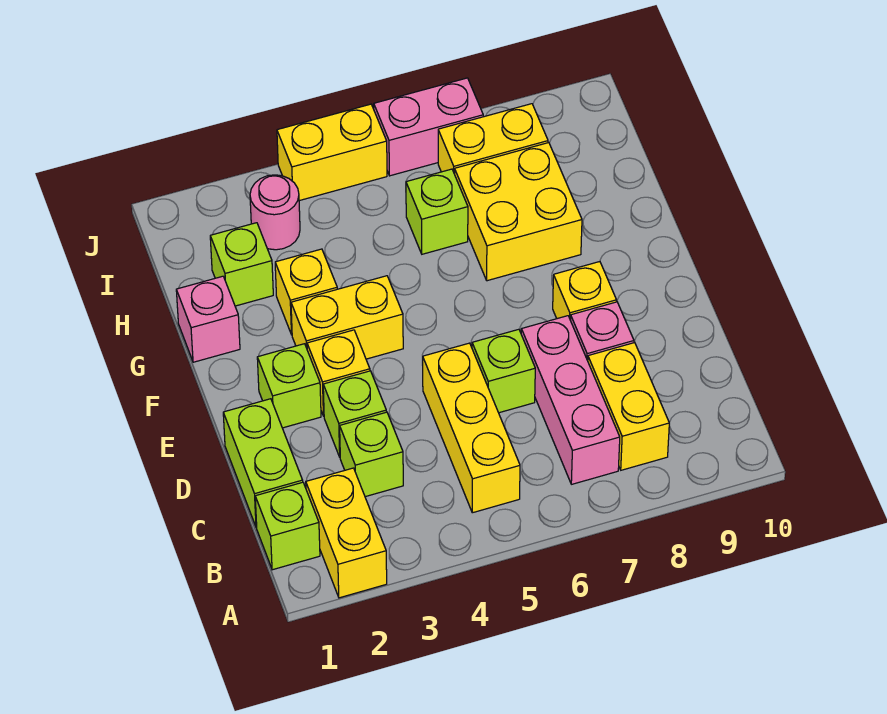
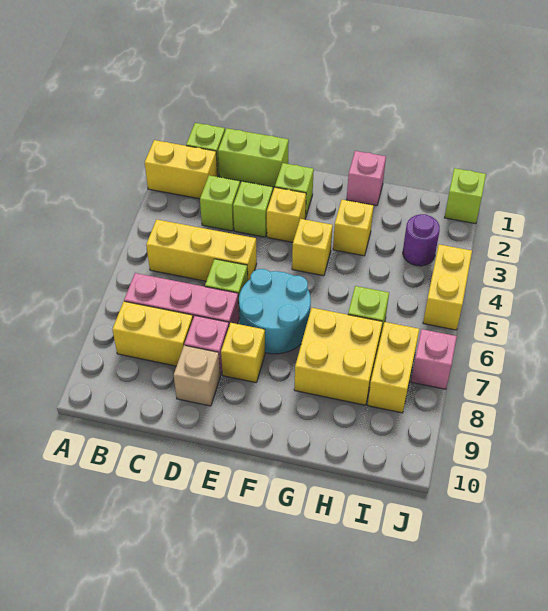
none -> tan brick D9 level 1
none -> cyan round brick E6:F7 level 1
yellow brick F3:F4 level 1 -> yellow brick F4 level 1
lime brick H2 level 1 -> lime brick J1 level 1
pink round brick I3 level 1 -> purple round brick I3 level 1
pink brick J6:J7 level 1 -> pink brick J7 level 1

